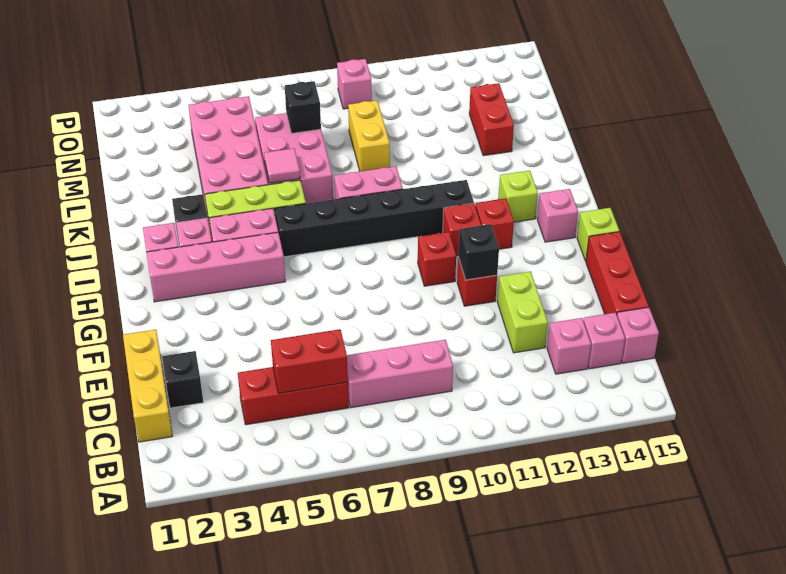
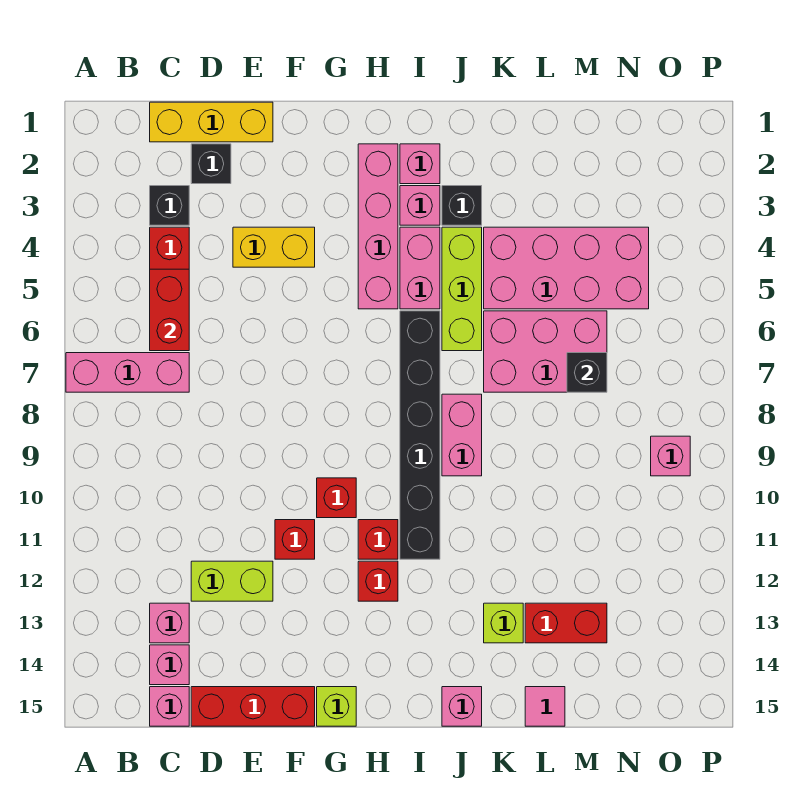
pink brick C7:C9 level 1 -> pink brick A7:C7 level 1
black brick F11 level 2 -> black brick C3 level 1
pink brick H14 level 1 -> pink brick J15 level 1
lime brick I13 level 1 -> lime brick K13 level 1
pink tile K6 level 2 -> pink tile L15 level 1
yellow brick L9:M9 level 1 -> yellow brick E4:F4 level 1

